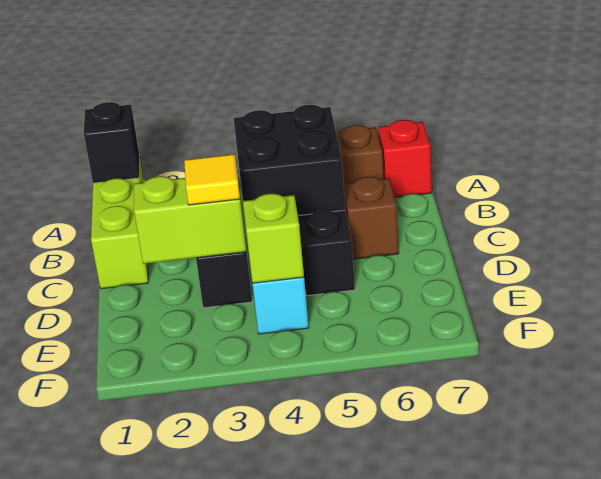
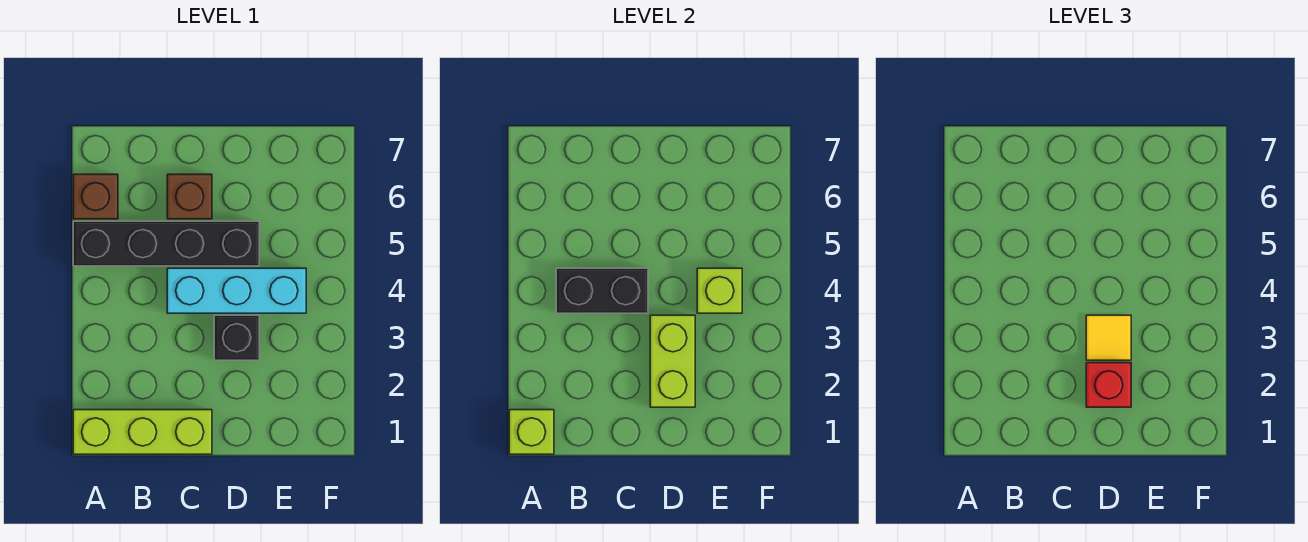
black brick A1 level 2 -> lime brick A1 level 2
red brick A7 level 1 -> red brick D2 level 3
black brick B4:C5 level 2 -> black brick B4:C4 level 2

